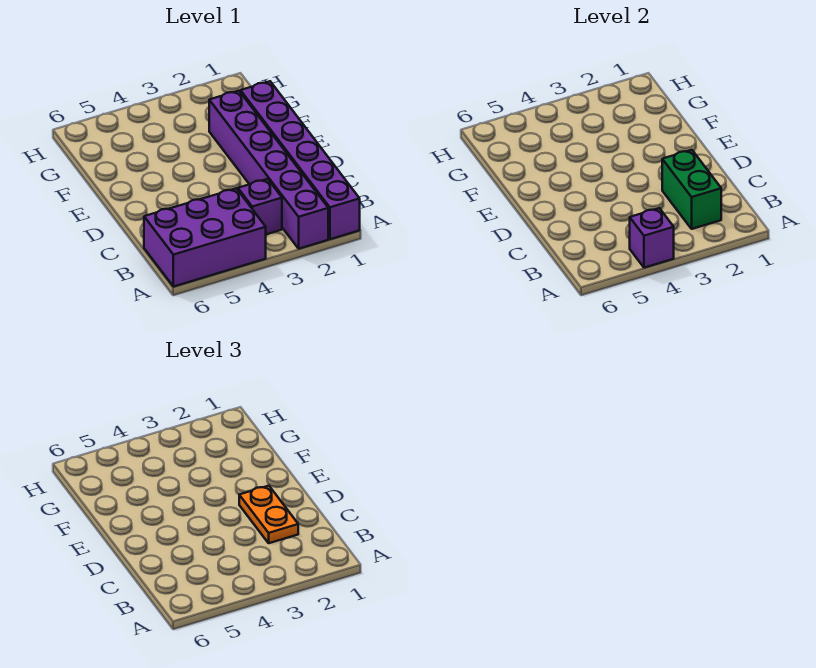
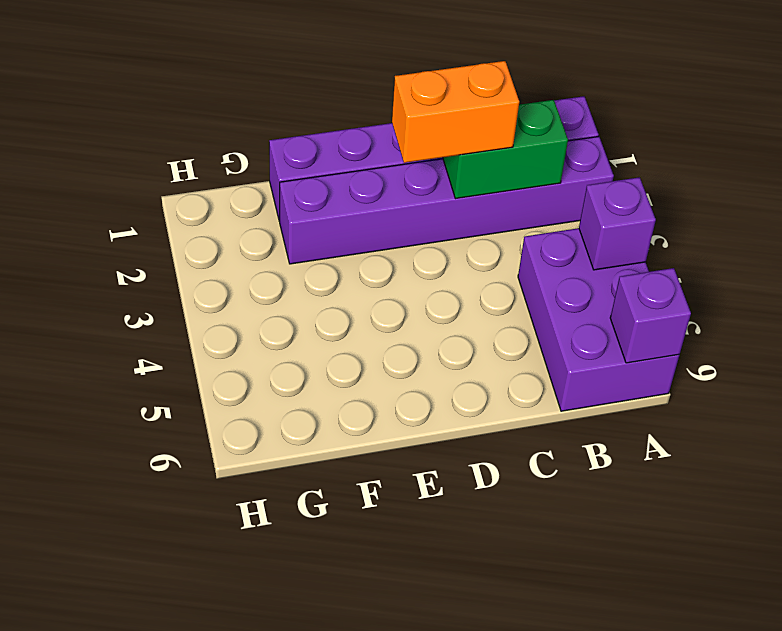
purple brick B3 level 1 -> purple brick A6 level 2
orange plate C2:D2 level 3 -> orange brick C2:D2 level 3

